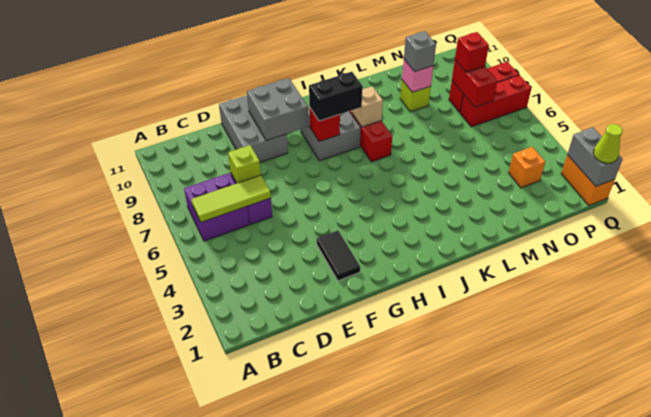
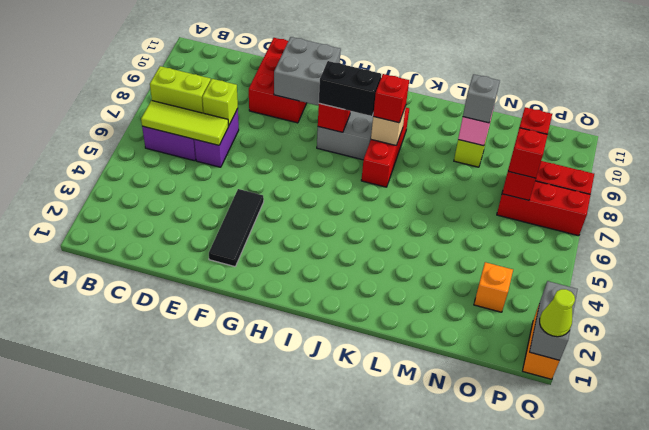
none -> lime brick B7:C7 level 2
grey brick E9:F11 level 1 -> red brick E9:F11 level 1
black tile F2:F3 level 1 -> black tile F2:F4 level 1
none -> red brick J8 level 3
none -> red brick O7 level 3

